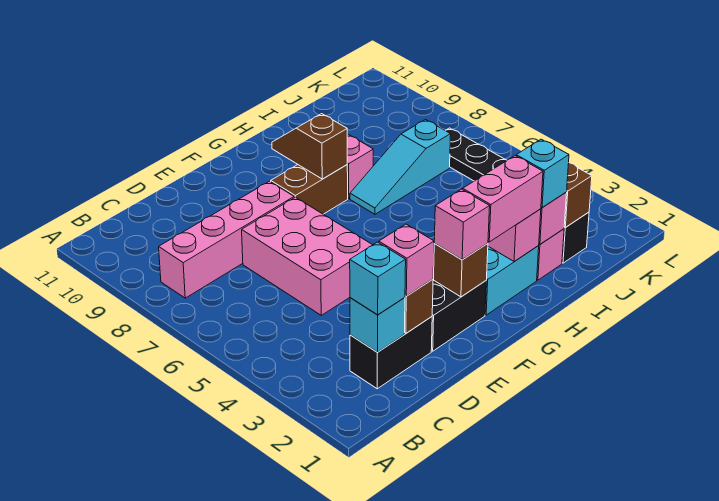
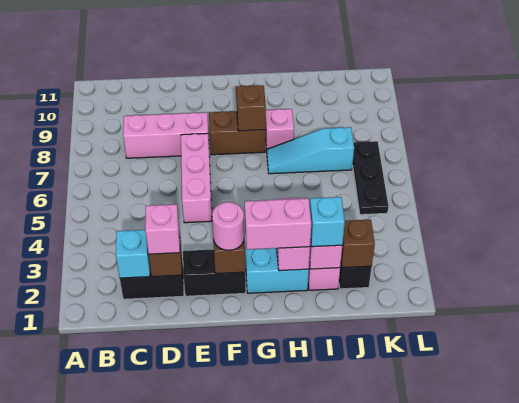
pink brick B8:E8 level 1 -> pink brick C8:E8 level 1
cyan brick C2 level 3 -> none
pink brick D5:E7 level 1 -> pink brick E5:E7 level 1
pink brick F2 level 3 -> pink round brick F2 level 3

